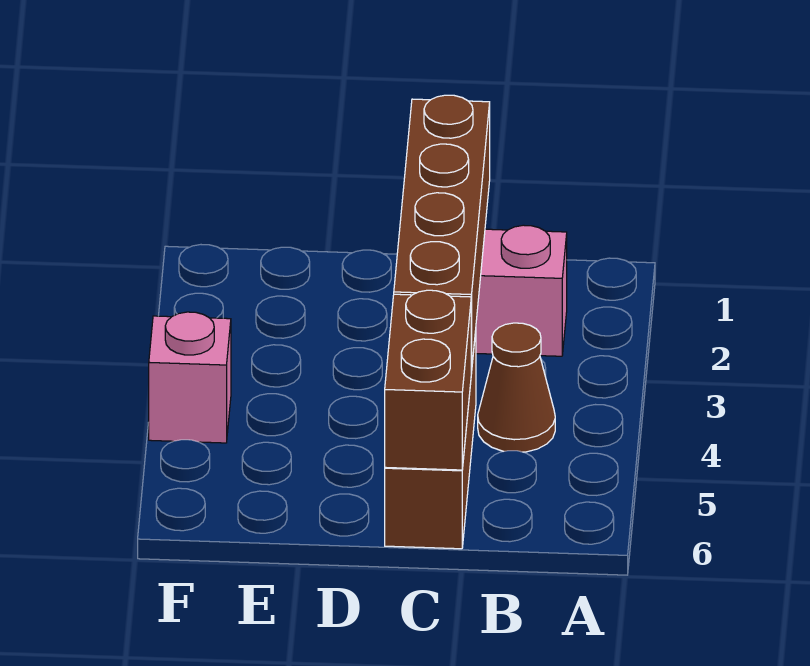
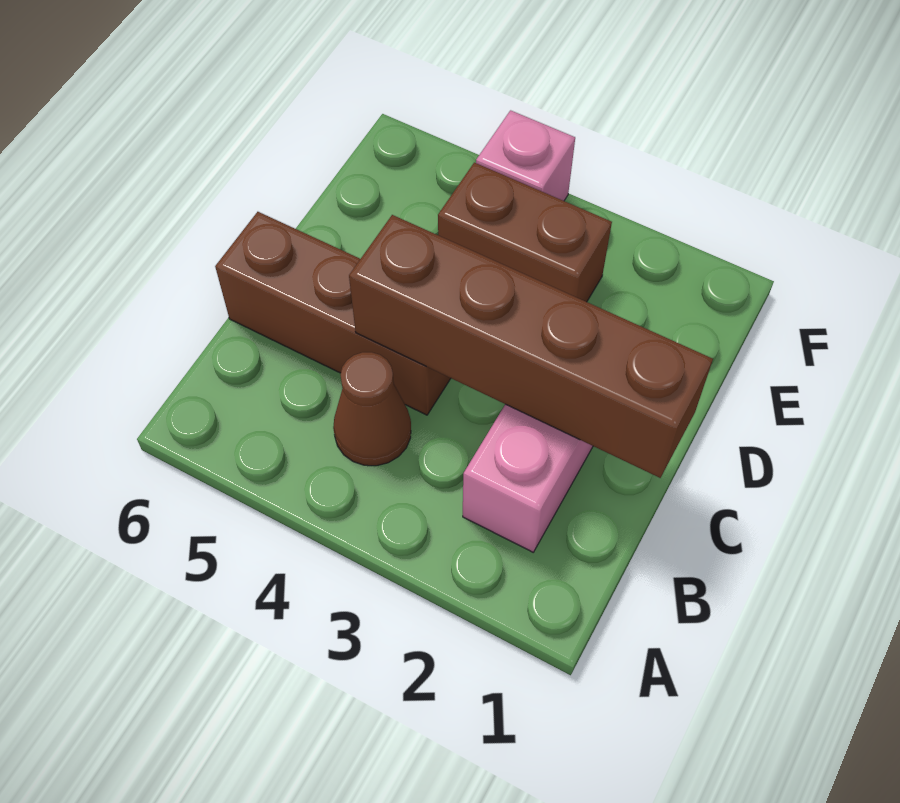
brown brick C5:C6 level 2 -> brown brick E3:E4 level 1

